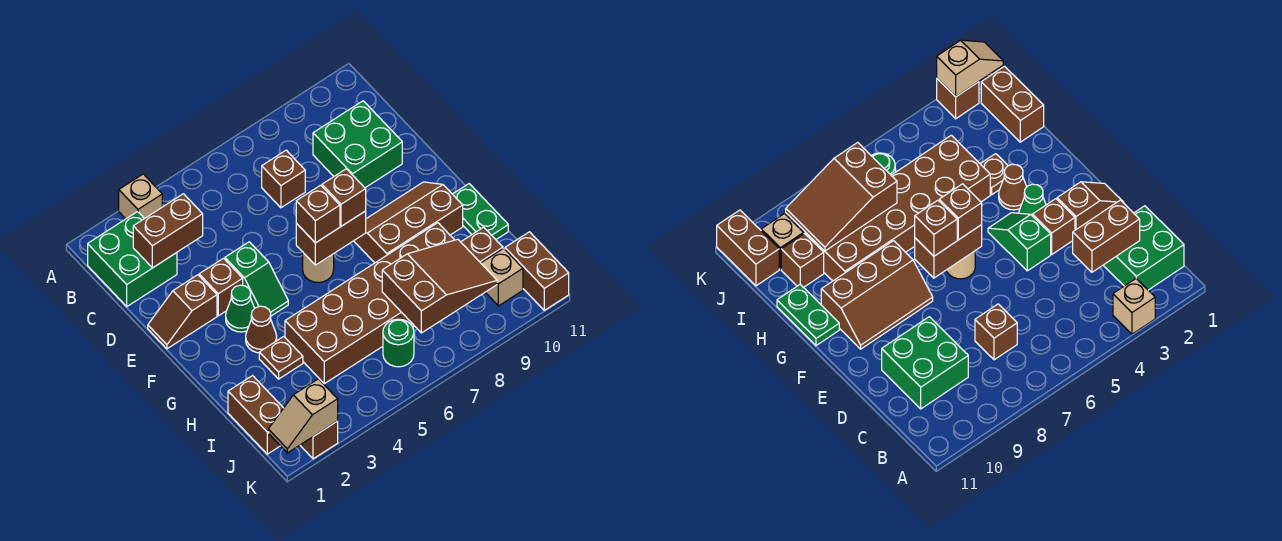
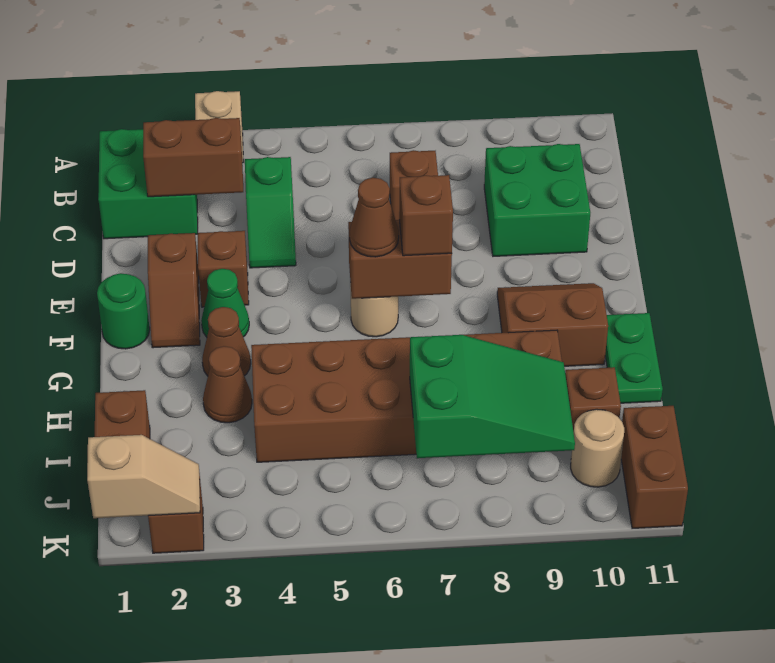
brown slope E1:E2 level 1 top 2 -> brown slope E2:F2 level 1 top E
green slope E4:F4 level 1 top E -> green slope C4:D4 level 1 top C
brown brick F6 level 3 -> brown cone F6 level 3
brown slope F8:G10 level 1 top G -> brown slope F9:G10 level 1 top G
brown plate H3 level 1 -> brown cone H3 level 1
brown slope I7:J9 level 2 top 7 -> green slope I7:J9 level 2 top 7
green round brick J6 level 1 -> green round brick F1 level 1
tan brick J10 level 1 -> tan round brick J10 level 1
tan slope K1:K2 level 2 top 2 -> tan slope K1:K2 level 2 top 1

